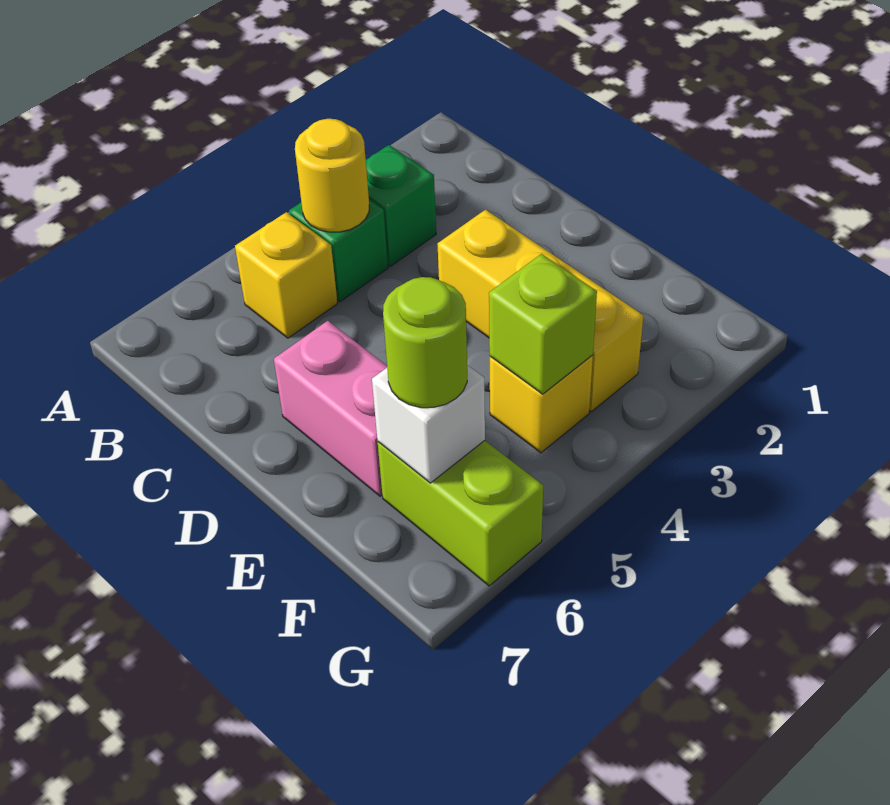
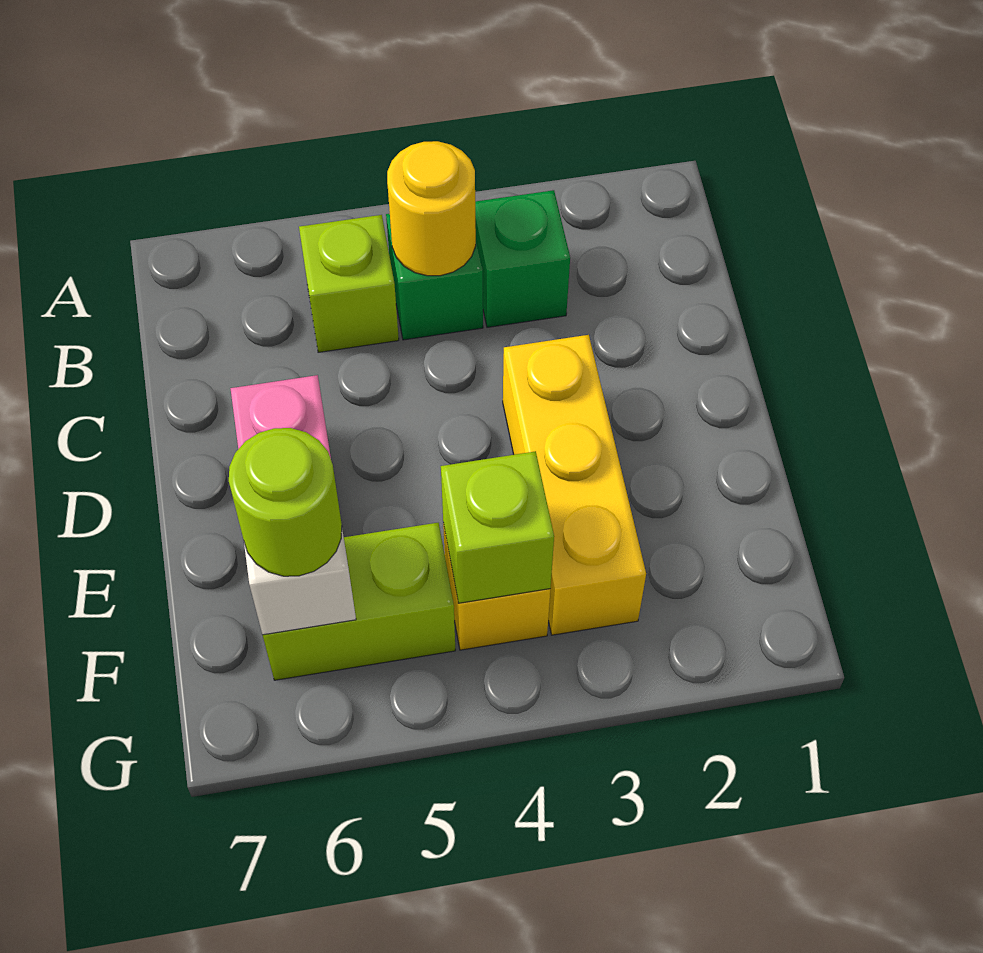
yellow brick B5 level 1 -> lime brick B5 level 1
lime brick F6:G6 level 1 -> lime brick F5:F6 level 1

